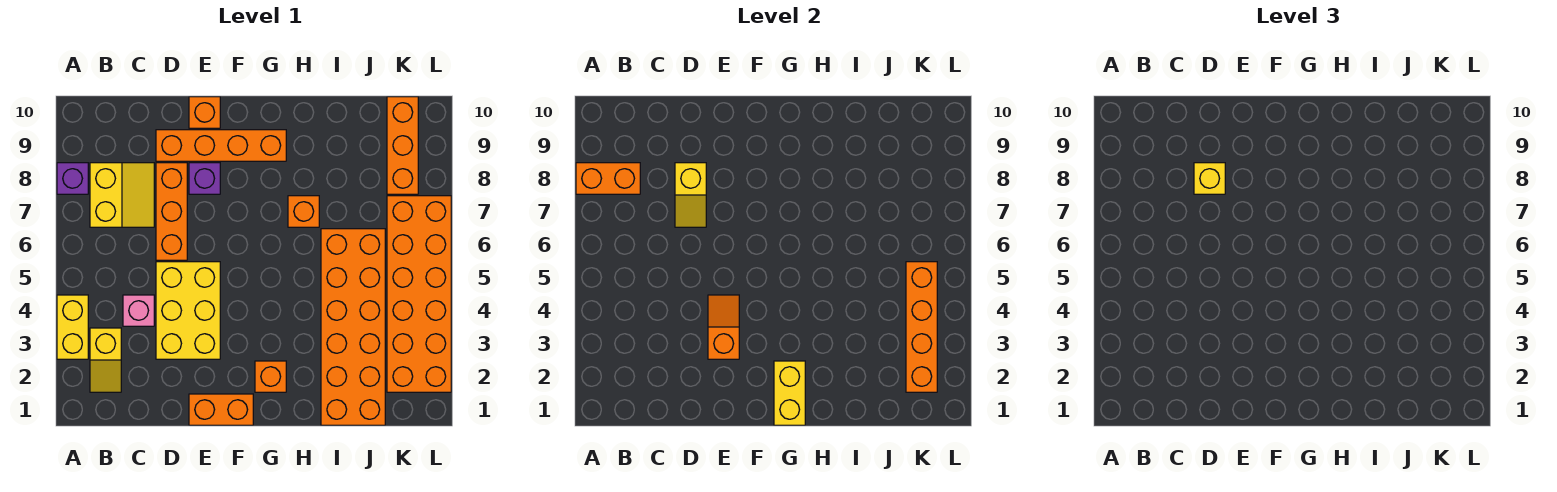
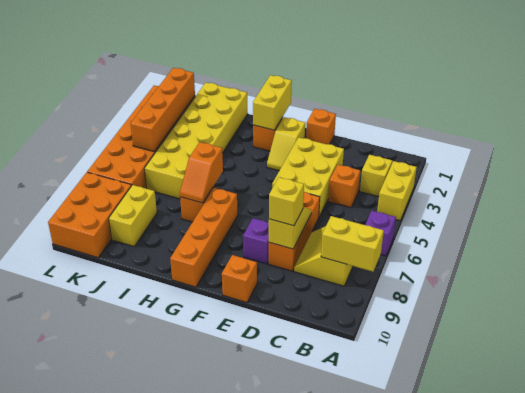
purple brick A8 level 1 -> purple brick A6 level 1
orange brick A8:B8 level 2 -> yellow brick A8:B8 level 2
pink brick C4 level 1 -> orange brick C4 level 1
orange brick D9:G9 level 1 -> orange brick G7:G10 level 1
orange brick E1:F1 level 1 -> orange brick E1 level 1
orange slope E3:E4 level 2 top 3 -> orange slope H6:H7 level 2 top 6
none -> yellow slope F2:F3 level 1 top 2
orange brick I1:J6 level 1 -> yellow brick I1:J6 level 1
none -> yellow brick J8:J9 level 1
orange brick K8:K10 level 1 -> orange brick K8:L10 level 1

